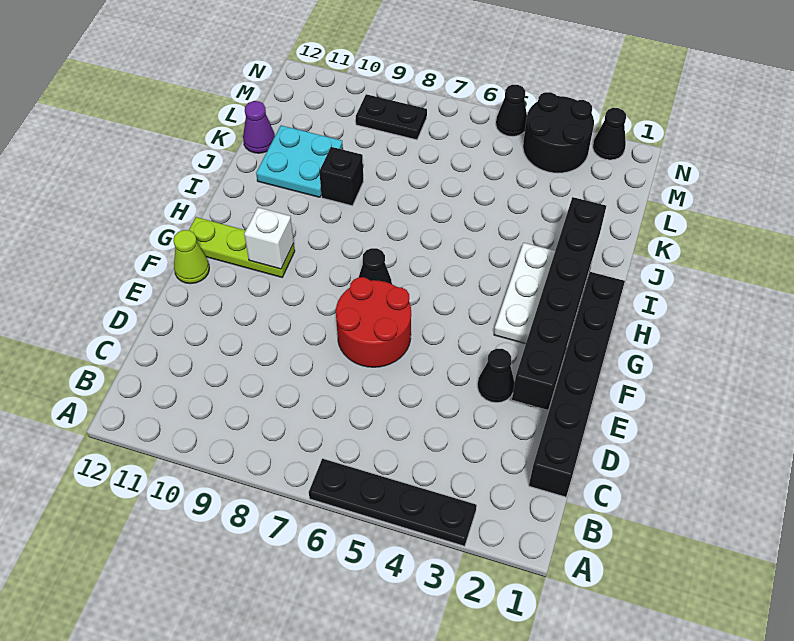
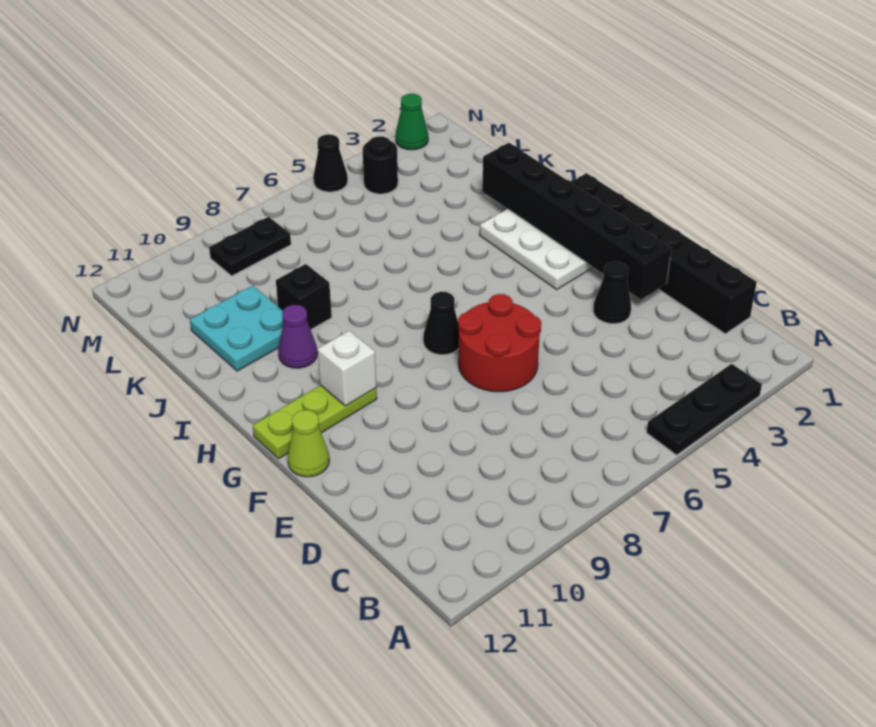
black plate A3:A6 level 1 -> black plate A3:A5 level 1
purple cone K12 level 1 -> purple cone I10 level 1
black round brick M3:N4 level 1 -> black round brick M4 level 1
black cone N2 level 1 -> green cone N2 level 1

